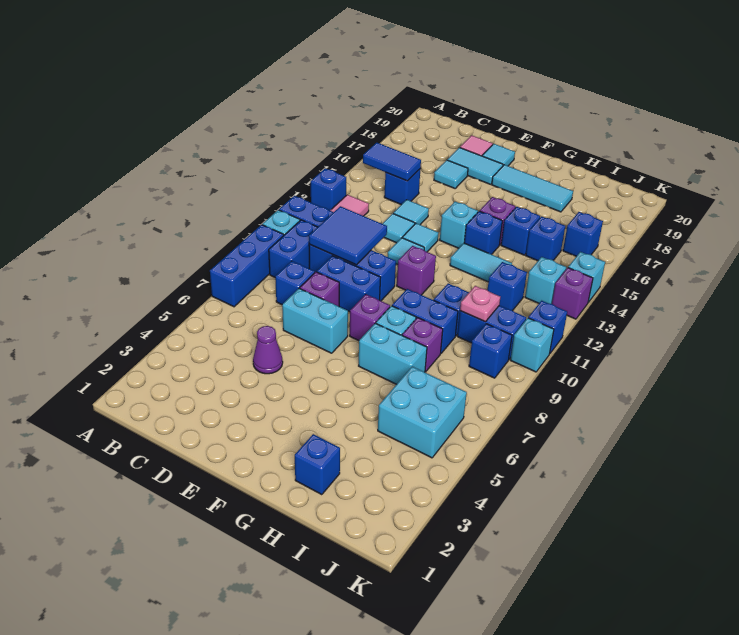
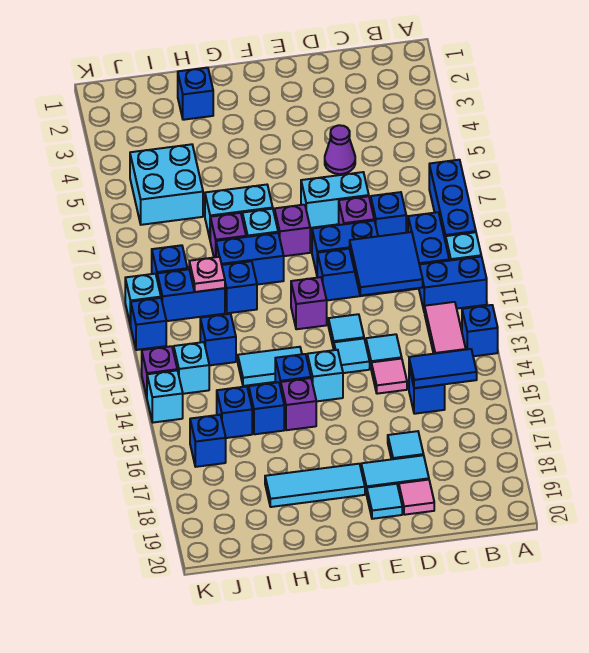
cyan tile D14 level 1 -> pink tile D14 level 1

